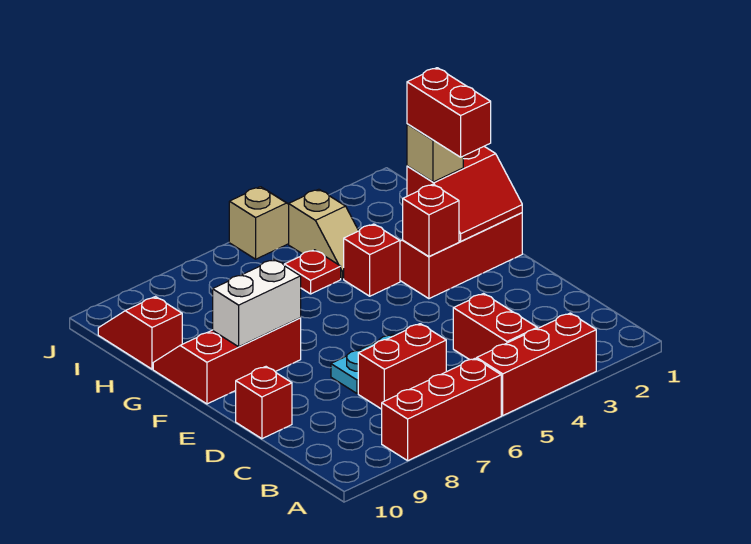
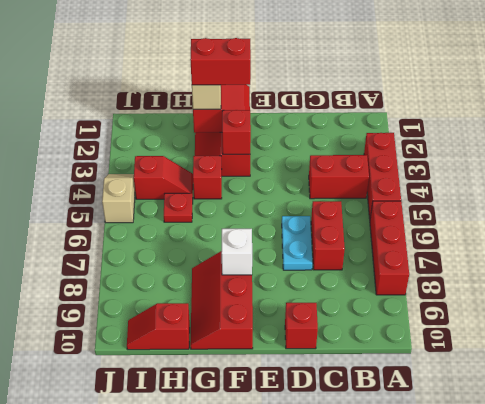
white brick F8:F9 level 2 -> white brick F8 level 2
tan slope H4:I4 level 1 top I -> red slope H4:I4 level 1 top I

